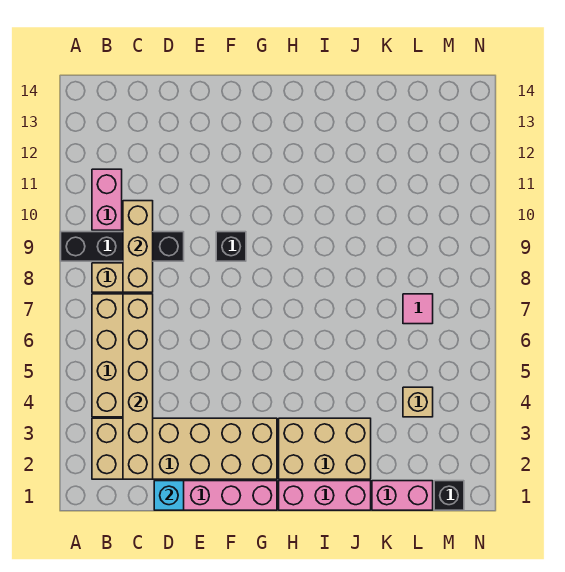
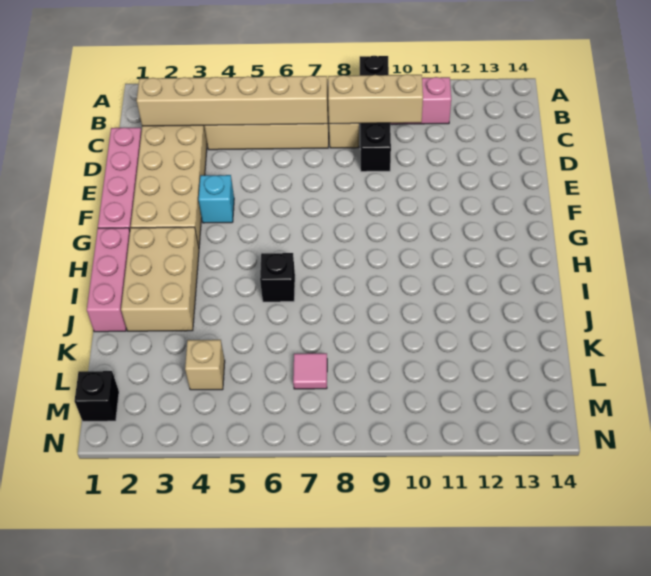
cyan brick D1 level 2 -> cyan brick F4 level 1
black brick F9 level 1 -> black brick I6 level 1
pink brick K1:L1 level 1 -> none

